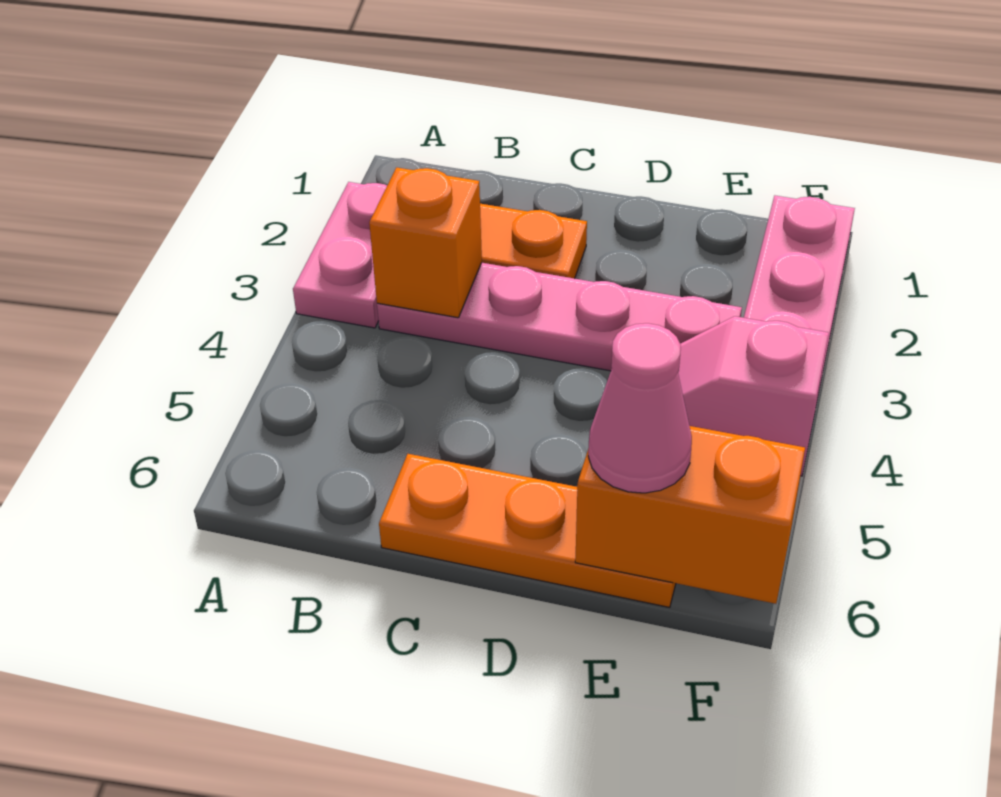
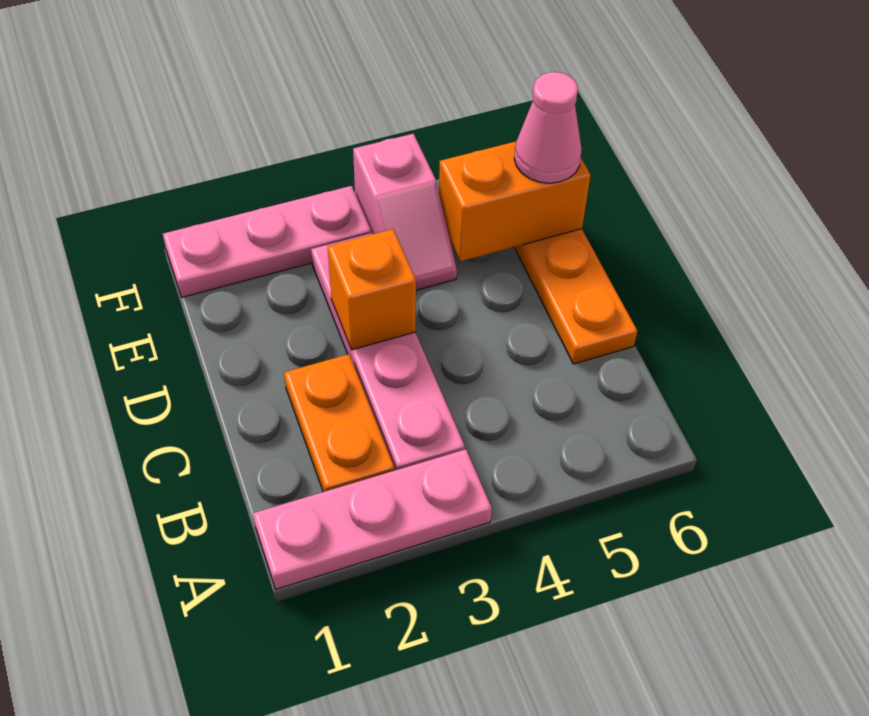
pink plate A2:A3 level 1 -> pink plate A1:A3 level 1
orange brick B3 level 2 -> orange brick D3 level 2
orange brick E6:F6 level 2 -> orange brick E5:E6 level 2

